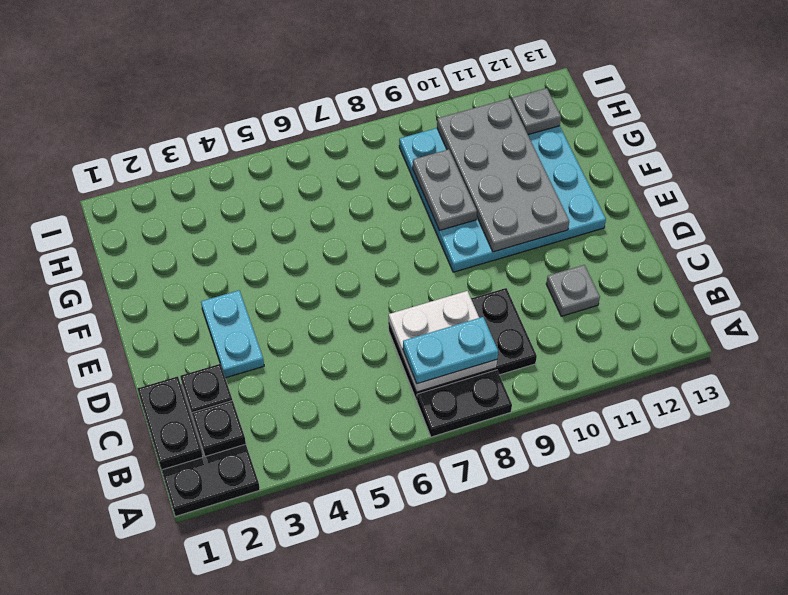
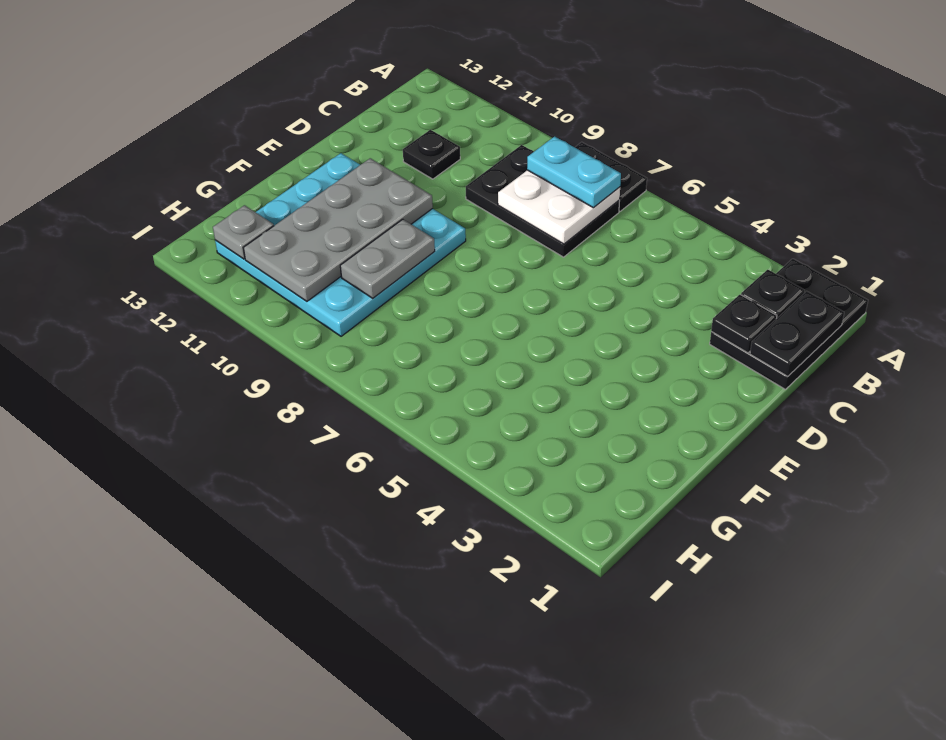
grey plate C11 level 1 -> black plate C11 level 1
cyan plate D3:E3 level 1 -> none

